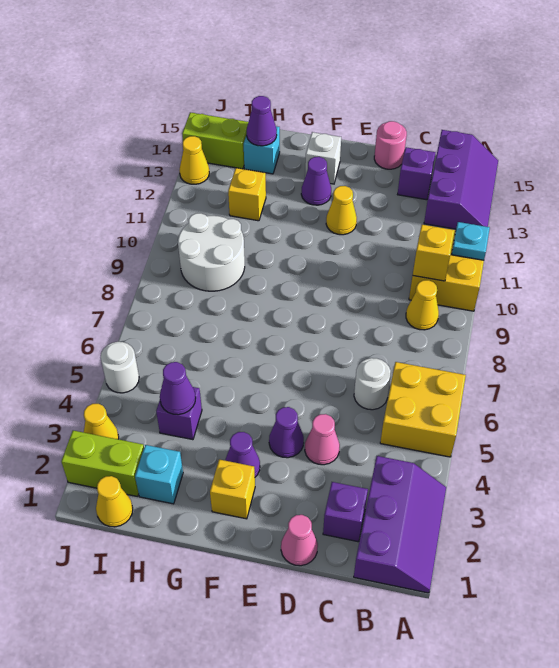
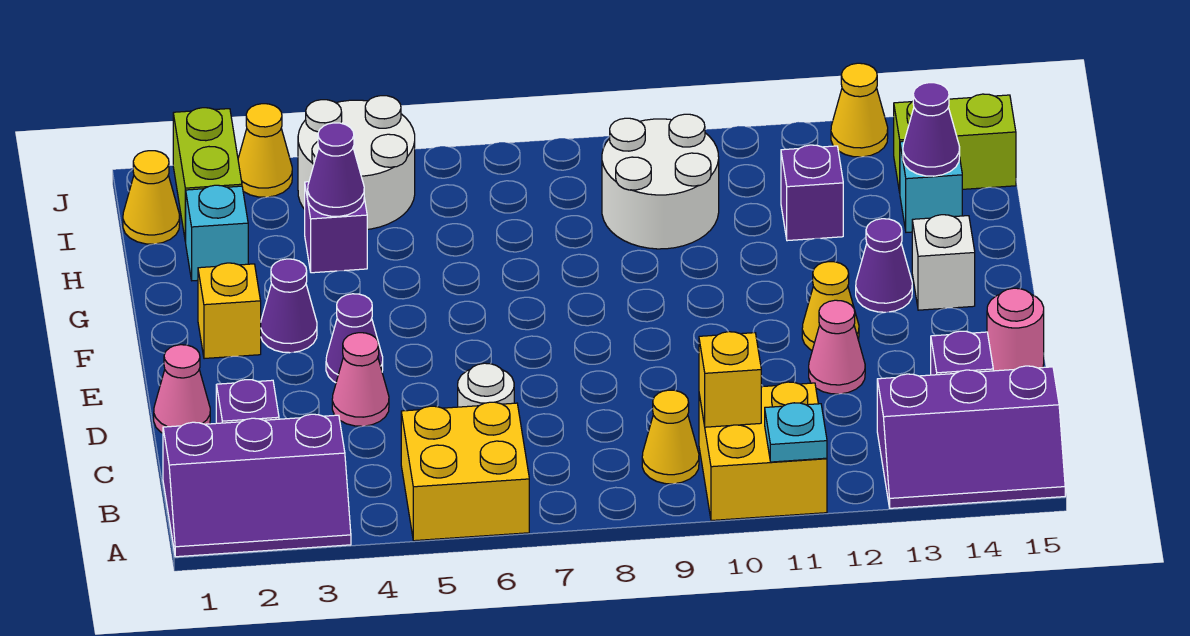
none -> pink cone D12 level 1
yellow brick H12 level 1 -> purple brick H12 level 1
lime brick I14:J14 level 1 -> lime brick I14:I15 level 1
white round brick J5 level 1 -> white round brick I4:J5 level 1

